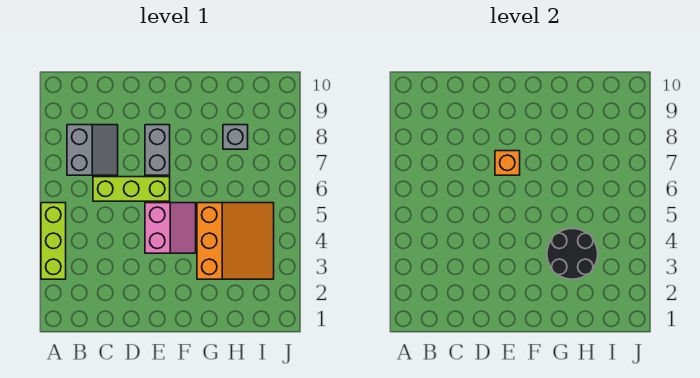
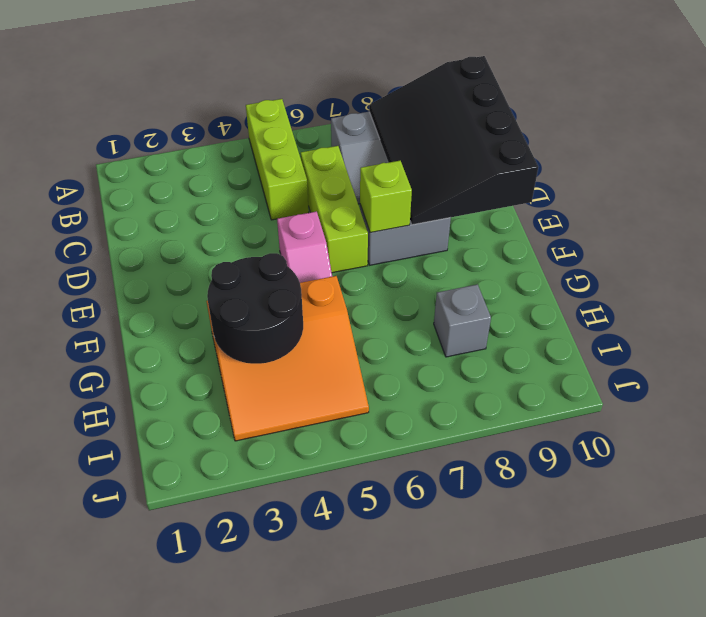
lime brick A3:A5 level 1 -> lime brick A5:C5 level 1
none -> black slope B8:E10 level 2 top 10
pink slope E4:F5 level 1 top E -> pink slope E5:F5 level 1 top E
orange brick E7 level 2 -> lime brick E7 level 2

